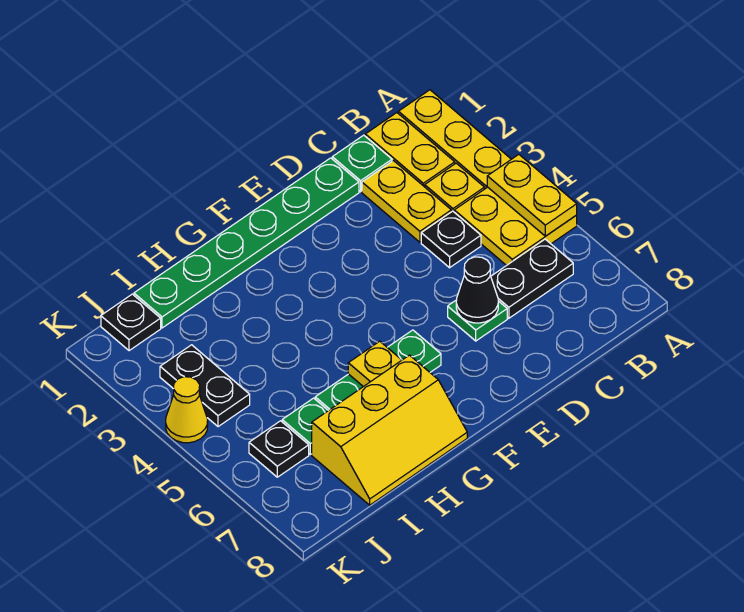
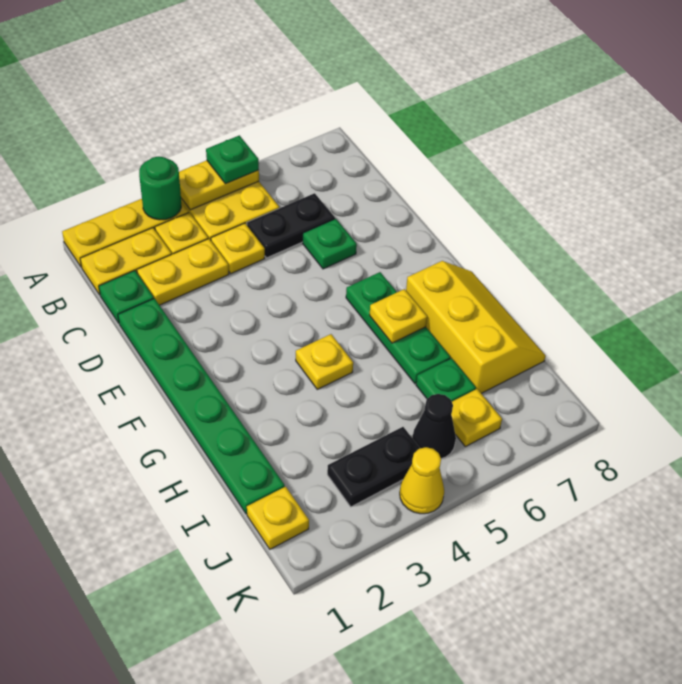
none -> green round brick A3 level 2
none -> green plate A5 level 3
black plate B6:C6 level 1 -> black plate C5:C6 level 1
black plate C4 level 1 -> yellow plate C4 level 1
black cone D6 level 2 -> black cone J5 level 1
none -> yellow plate G4 level 1
black plate J1 level 1 -> yellow plate J1 level 1
black plate J6 level 1 -> yellow plate J6 level 1

